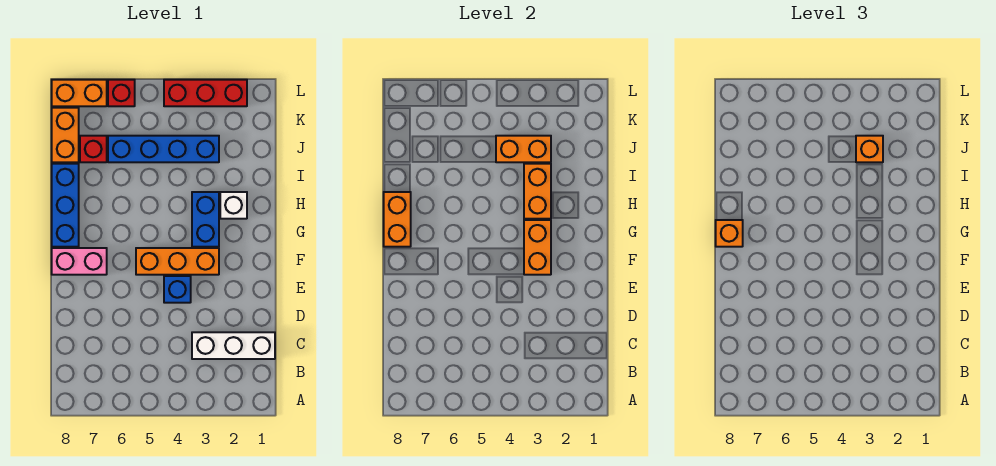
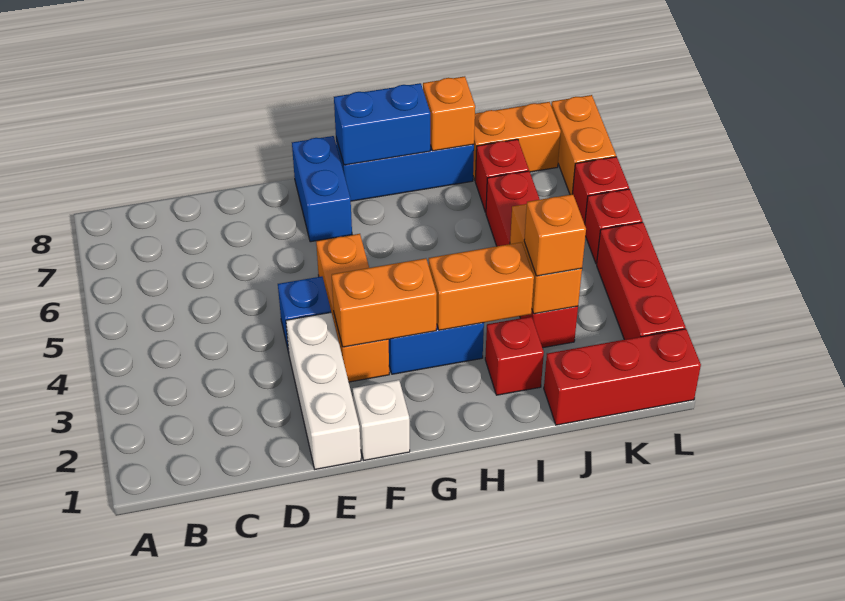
white brick C1:C3 level 1 -> white brick E1:E3 level 1
pink brick F7:F8 level 1 -> blue brick F7:F8 level 1
orange brick G8:H8 level 2 -> blue brick G8:H8 level 2
orange brick G8 level 3 -> orange brick I8 level 2
white brick H2 level 1 -> white brick F1 level 1
none -> red brick I2 level 1
none -> red brick J1:L1 level 1
blue brick J3:J6 level 1 -> red brick J3:J6 level 1
none -> red brick L5 level 1

